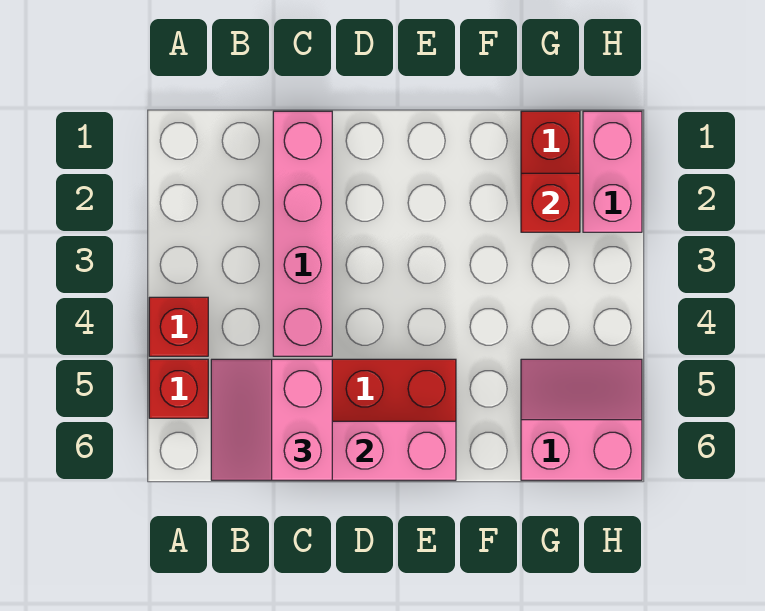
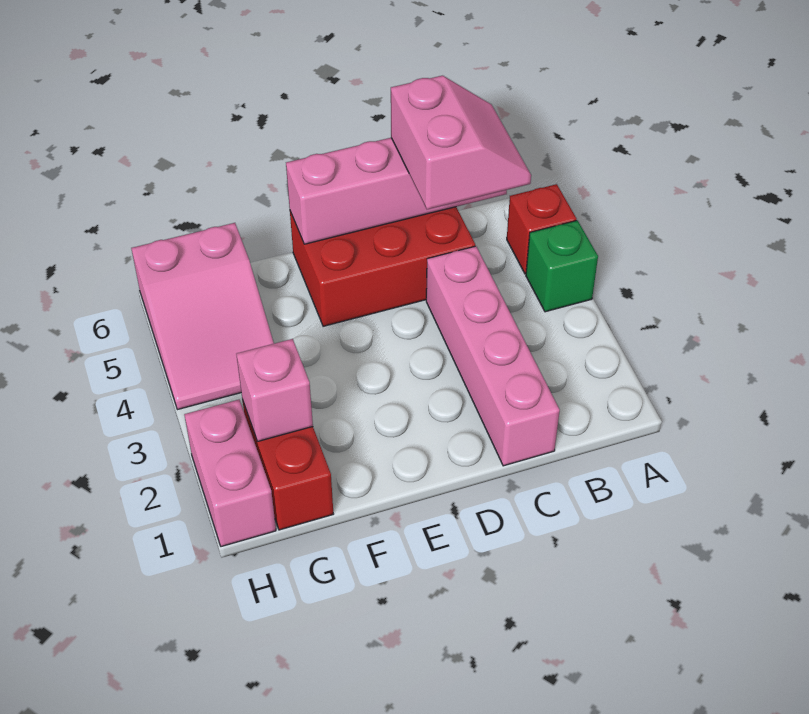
red brick A4 level 1 -> green brick A4 level 1
red brick G2 level 2 -> pink brick G2 level 2
pink slope G5:H6 level 1 top 6 -> pink slope G4:H6 level 1 top 6

